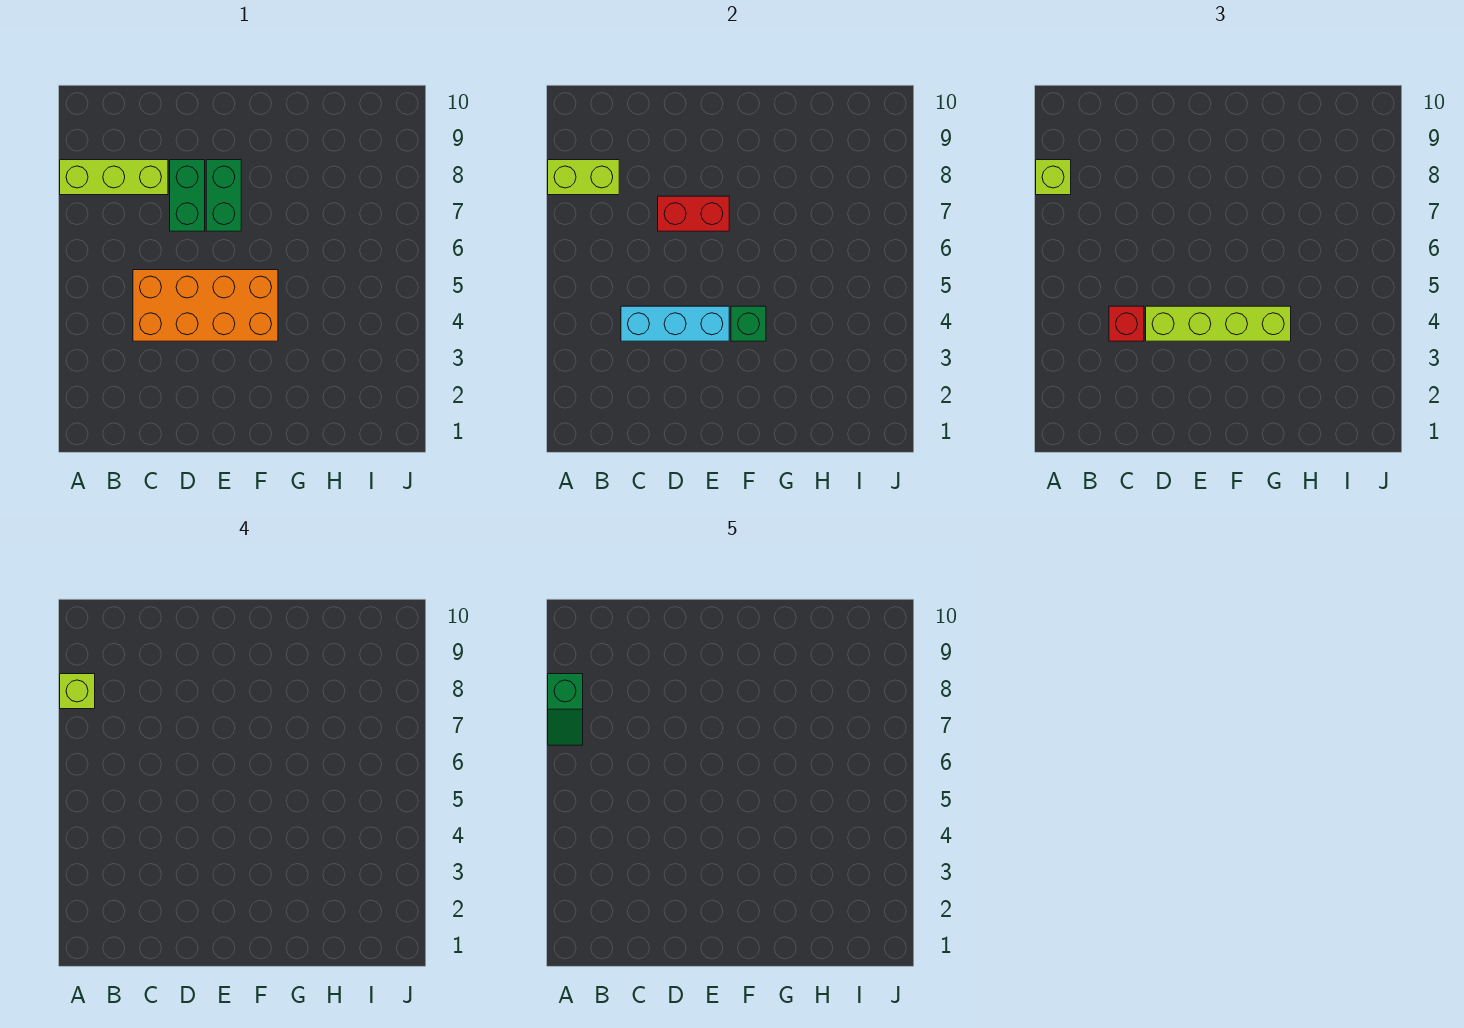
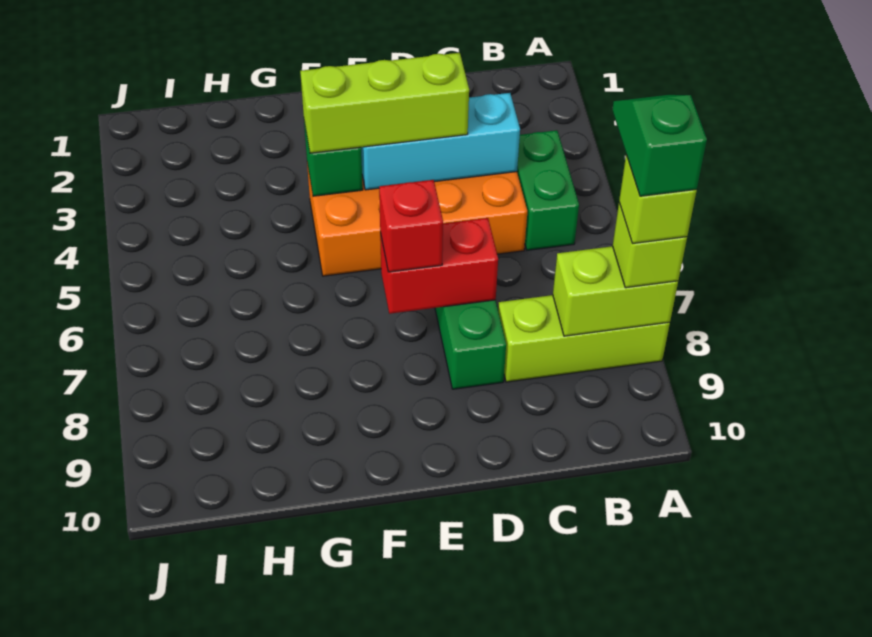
red brick C4 level 3 -> red brick E7 level 3
lime brick D4:G4 level 3 -> lime brick D4:F4 level 3
green brick E7:E8 level 1 -> green brick B4:B5 level 1

